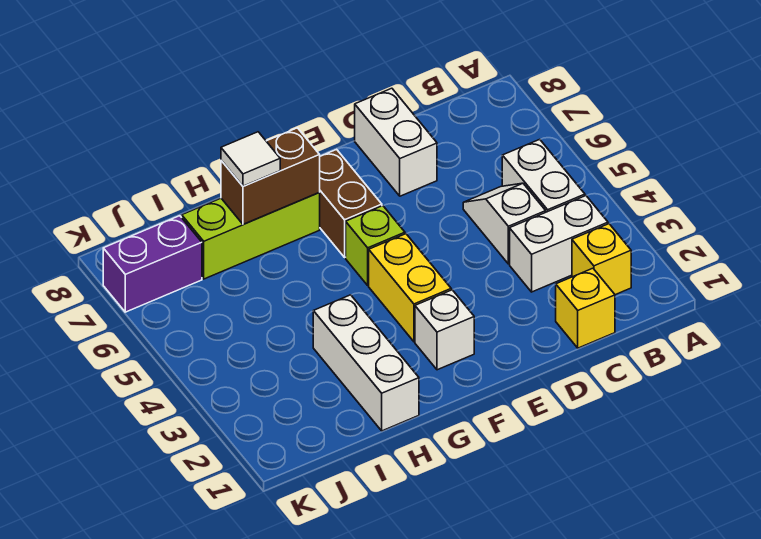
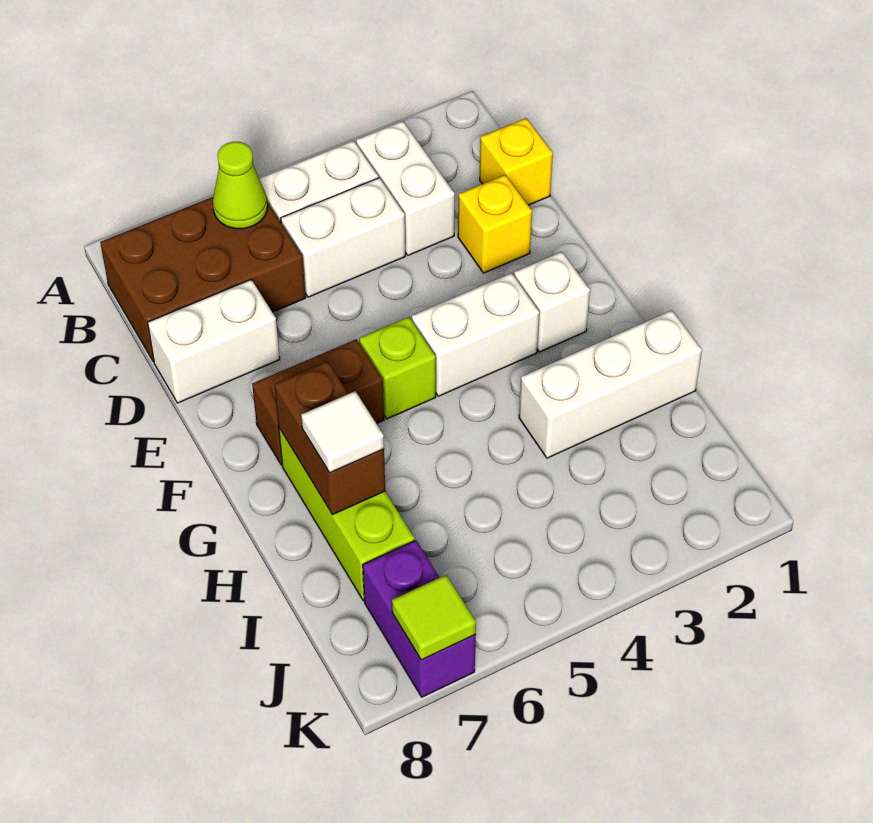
yellow brick B2 level 1 -> yellow brick D2 level 1
none -> brown brick B6:C8 level 1
none -> lime cone B6 level 2
white slope C4:C5 level 1 top 4 -> white brick C4:C5 level 1
yellow brick F3:F4 level 1 -> white brick F3:F4 level 1
none -> lime tile K7 level 2

